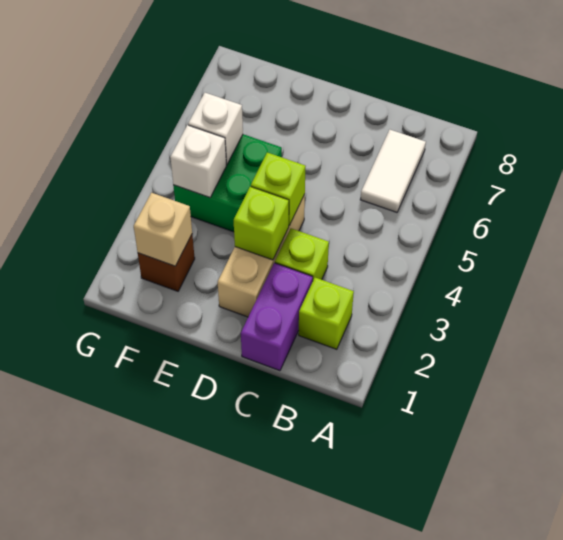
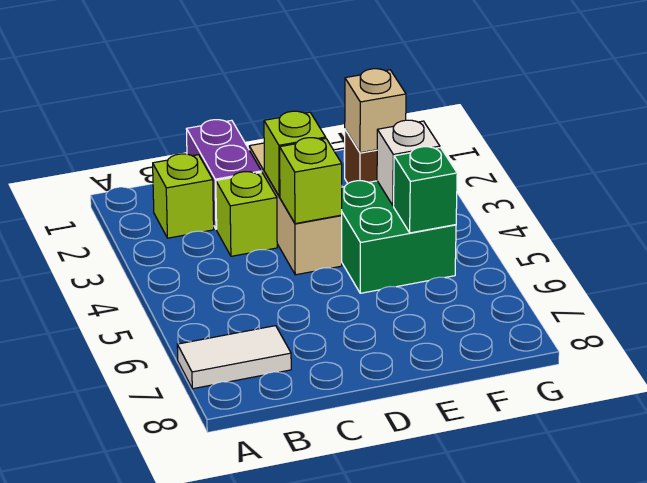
white tile B6:B7 level 1 -> white tile A7:B7 level 1
white brick F5 level 2 -> green brick F5 level 2

